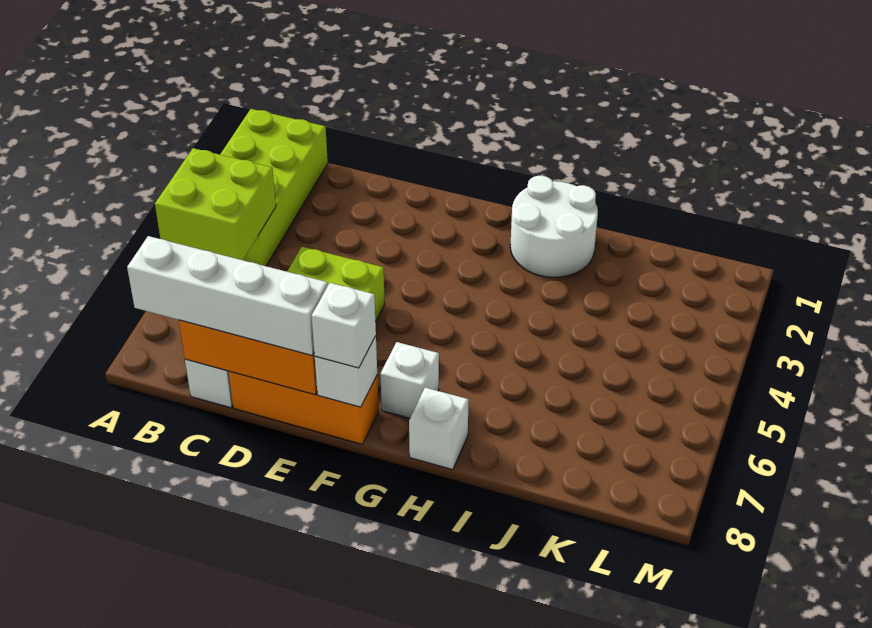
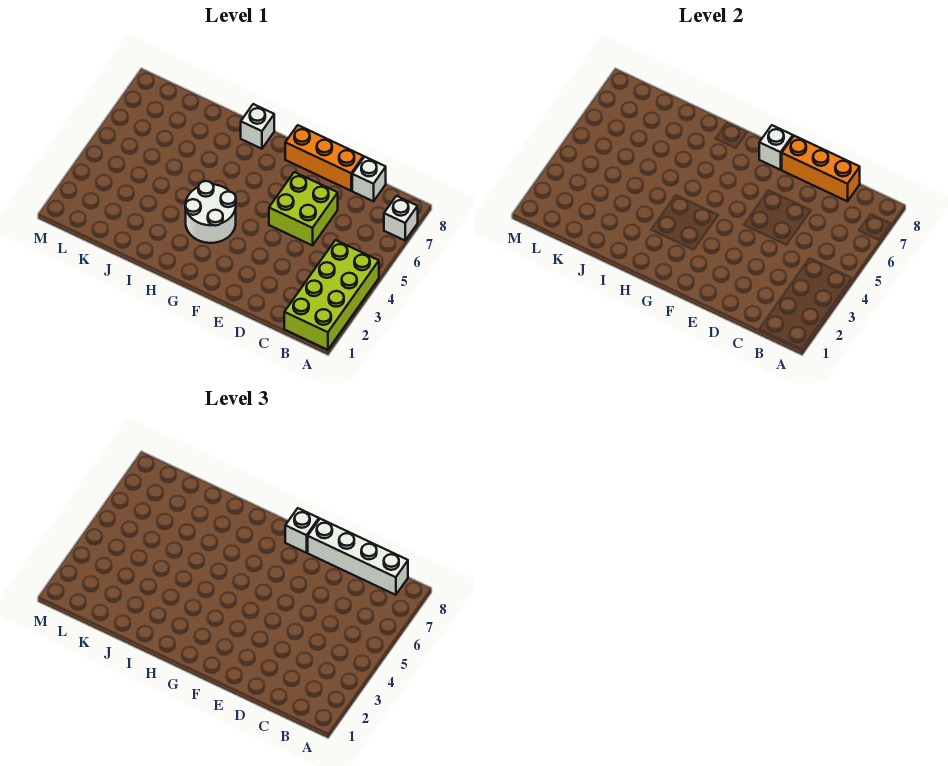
lime brick A4:B5 level 2 -> none
white brick G7 level 1 -> white brick A7 level 1
white round brick H1:I2 level 1 -> white round brick G3:H4 level 1

